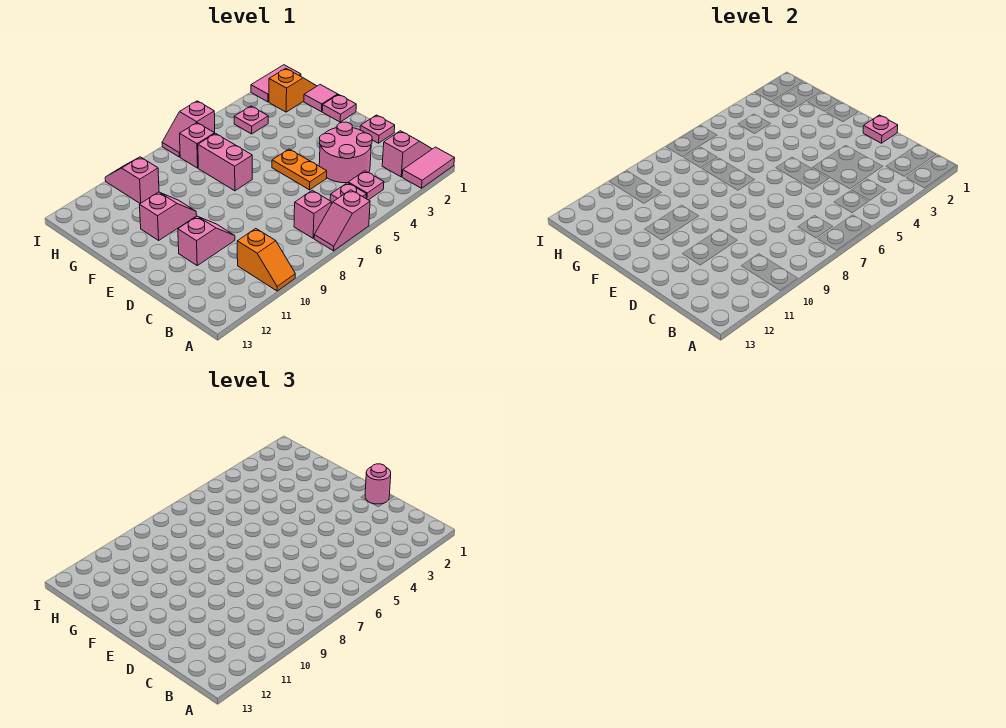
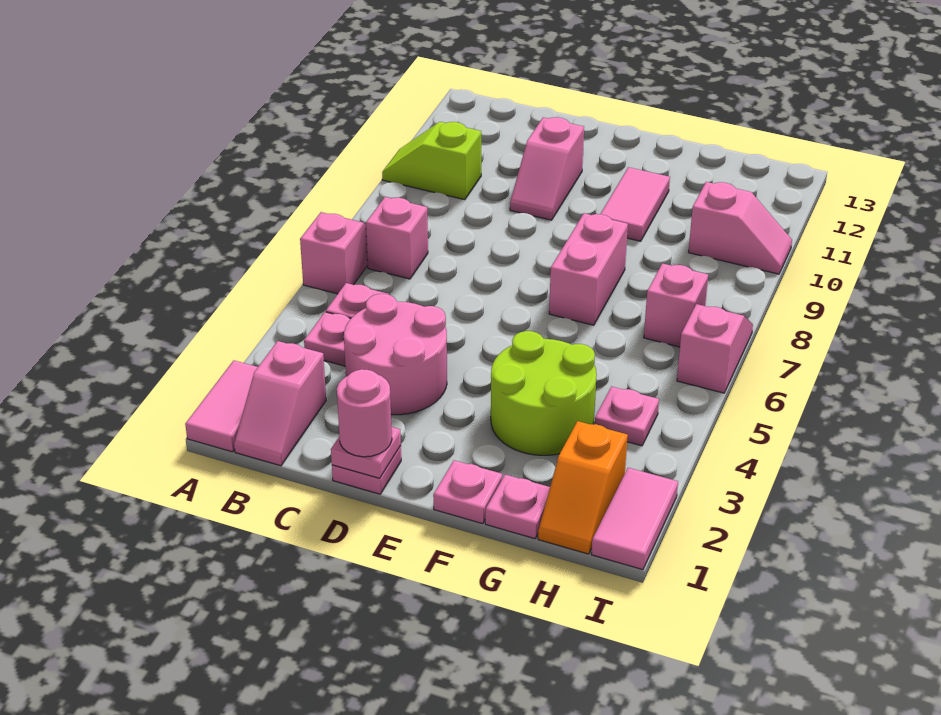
orange slope A10:B10 level 1 top B -> lime slope A10:B10 level 1 top B
orange plate D5:E5 level 1 -> none
none -> lime round brick F3:G4 level 1
pink brick F7:G7 level 1 -> pink brick F7:F8 level 1
pink slope F10:F11 level 1 top 11 -> pink tile F10:F11 level 1
pink tile G1 level 1 -> pink plate G1 level 1

